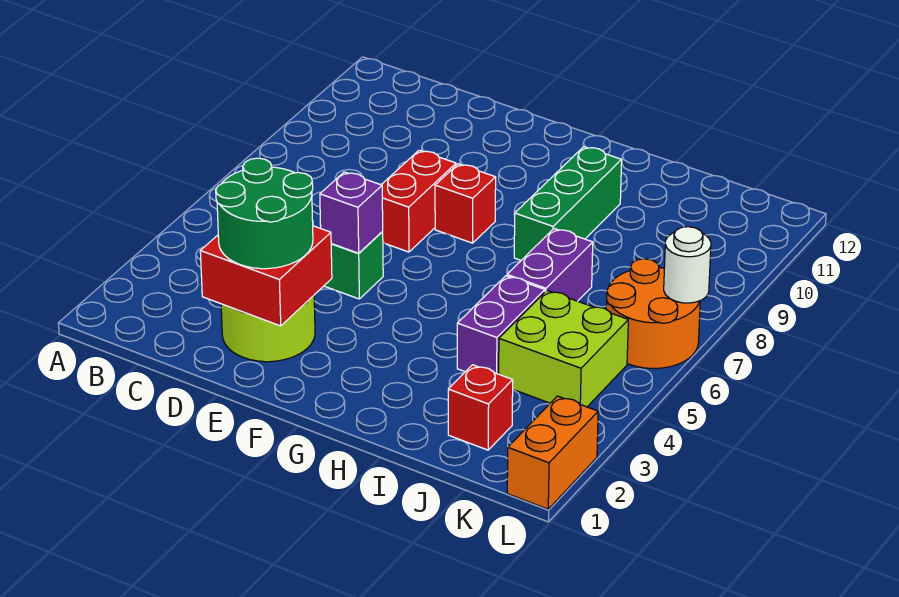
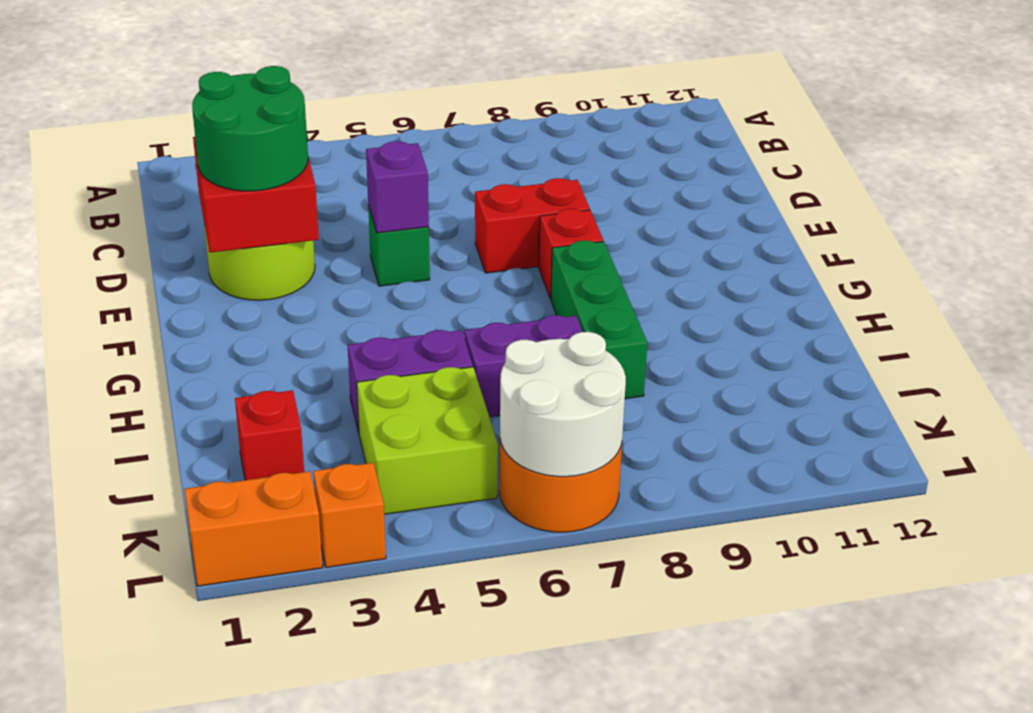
green brick H8:H10 level 1 -> green brick G8:I8 level 1
none -> orange brick L3 level 1
white round brick L7 level 2 -> white round brick K6:L7 level 2

